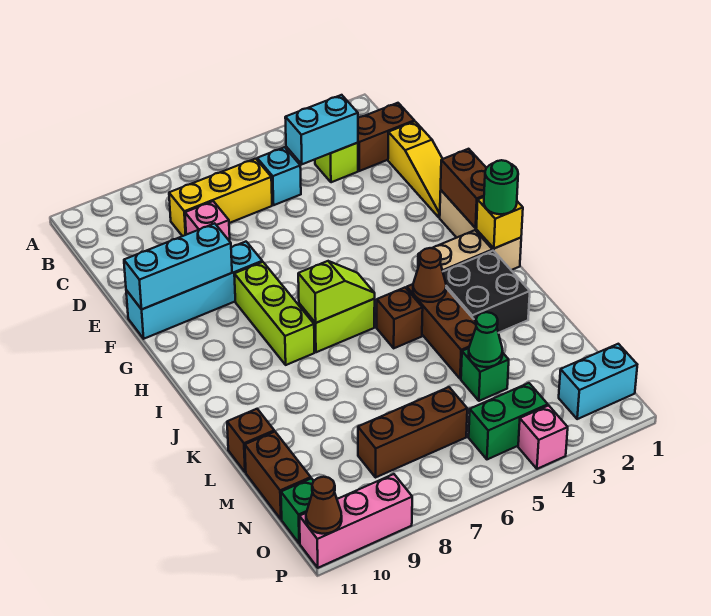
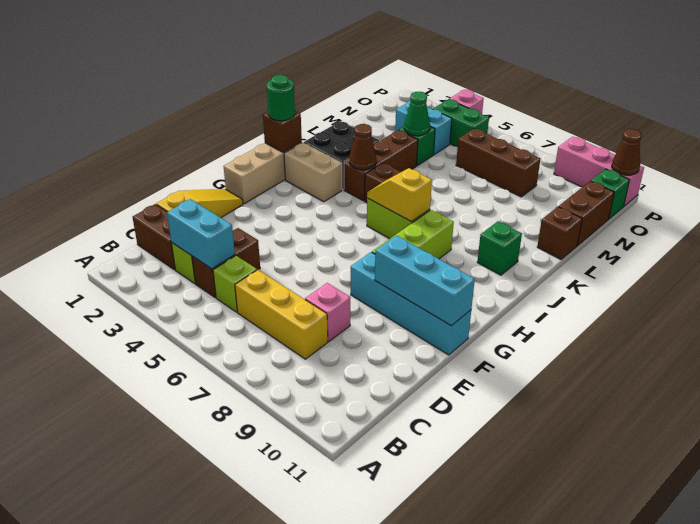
cyan brick C5 level 1 -> lime brick C5 level 1
brown brick G1:H1 level 2 -> brown brick C4:D4 level 1
yellow brick I1 level 2 -> brown brick I1 level 2
lime slope I6:I7 level 2 top 7 -> yellow slope I6:I7 level 2 top 7
none -> green brick J10 level 1
cyan brick O1:O2 level 1 -> cyan brick N3:N4 level 1

